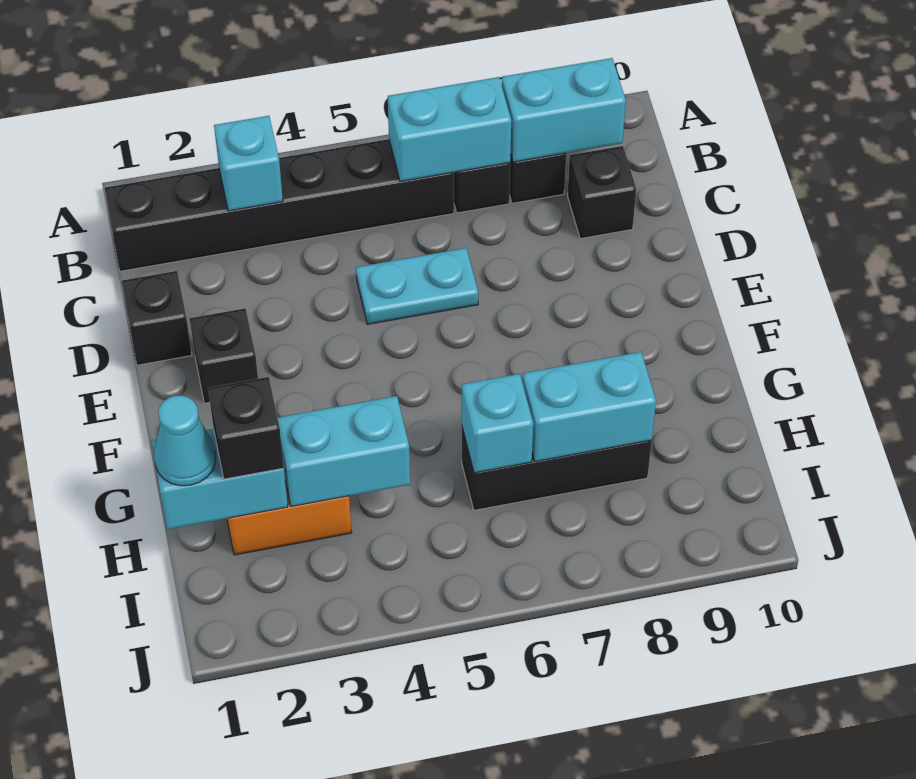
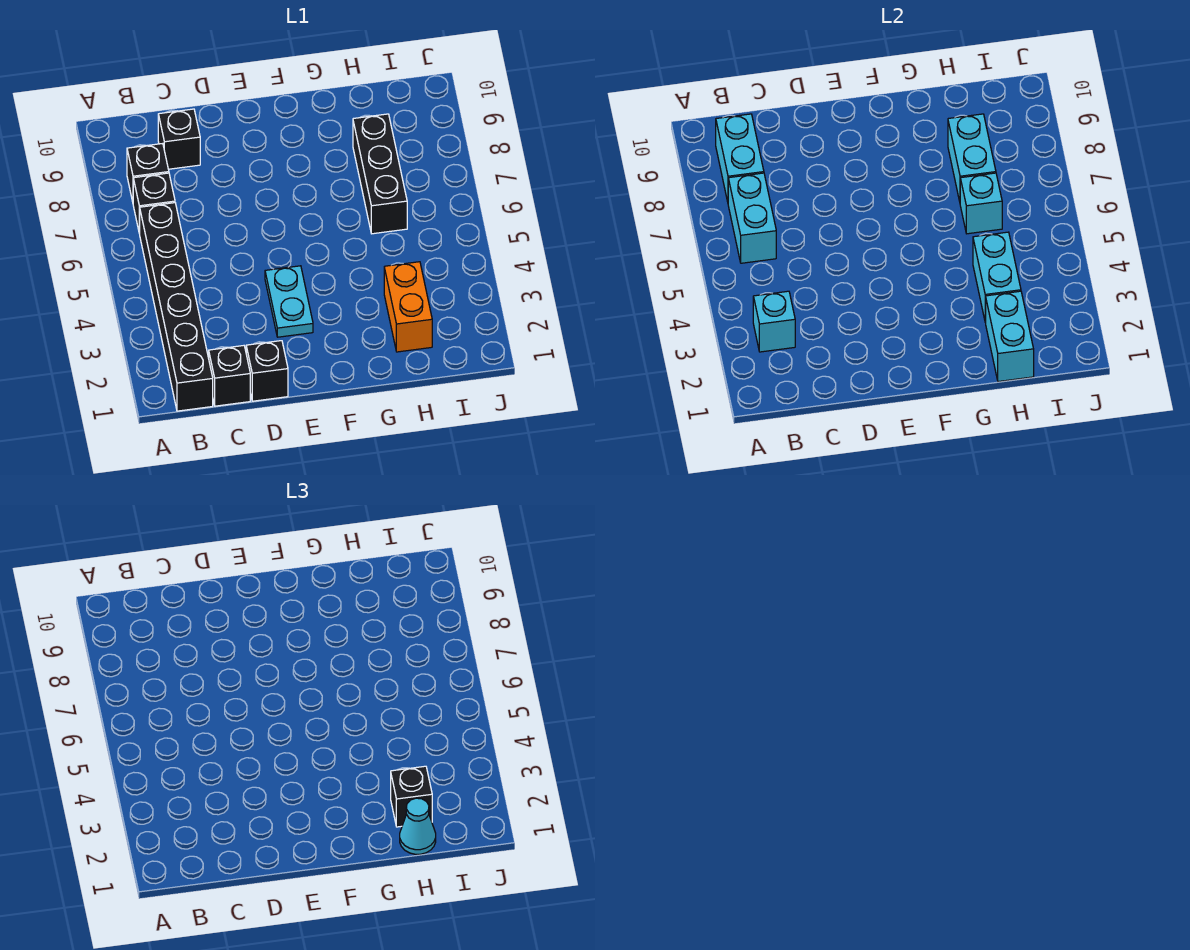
cyan plate D5:D6 level 1 -> cyan plate E3:E4 level 1
black brick E2 level 1 -> black brick C1 level 1

